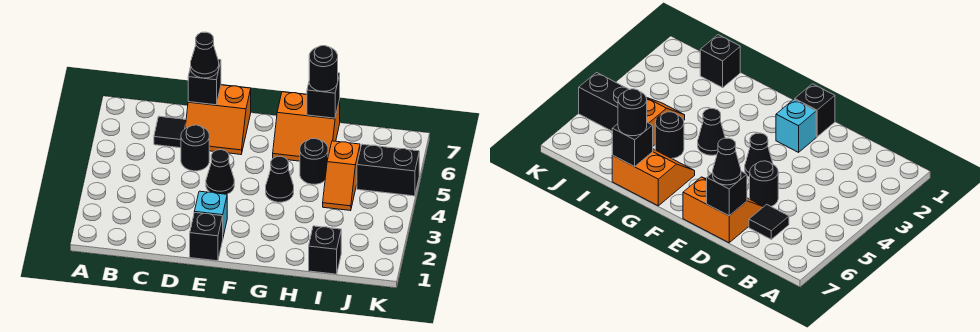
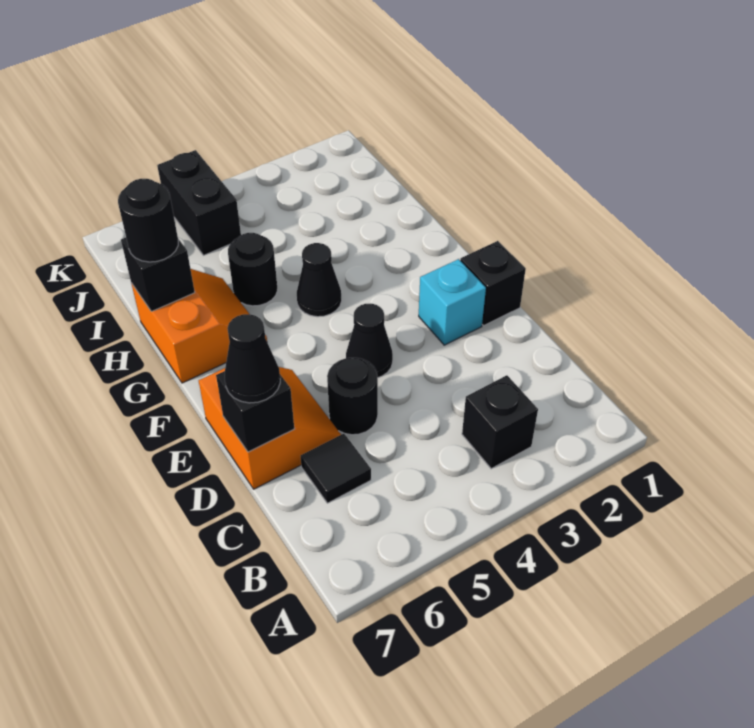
black brick I1 level 1 -> black brick B3 level 1
orange slope I4:I5 level 1 top 5 -> none

